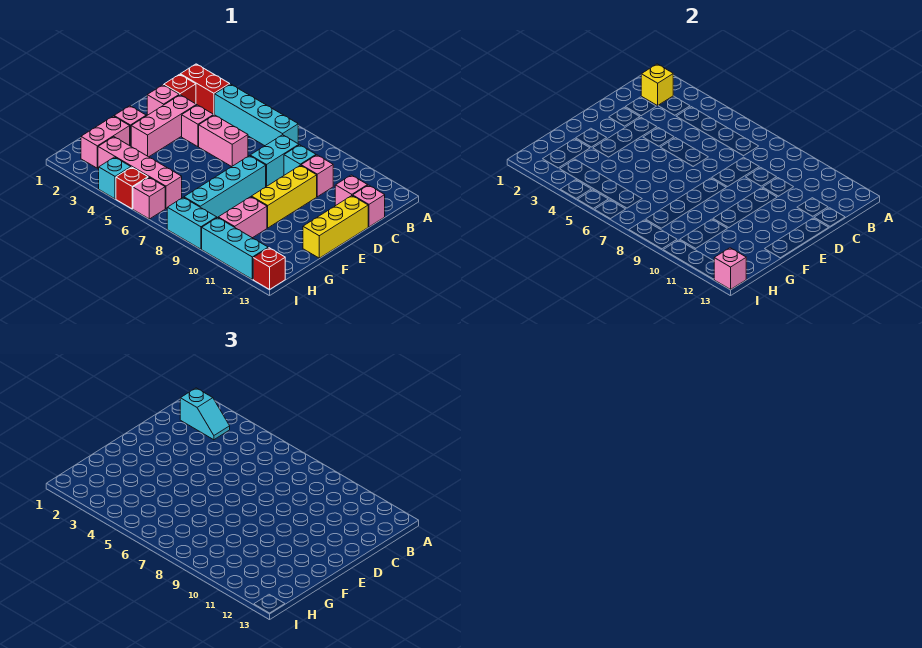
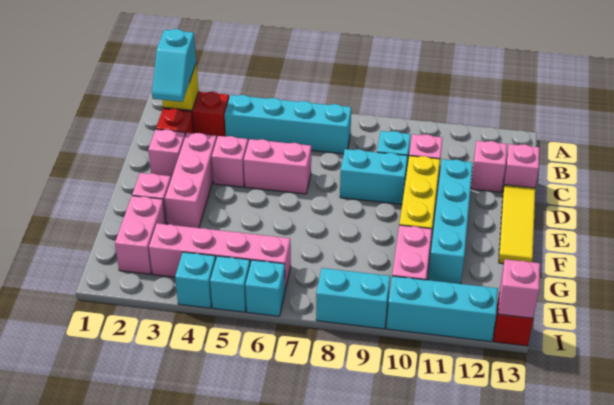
cyan slope B2:B3 level 3 top 2 -> cyan slope B2:C2 level 3 top B
cyan brick C8:D8 level 1 -> cyan brick D8:D9 level 1
yellow brick D13:F13 level 1 -> yellow tile D13:F13 level 1
cyan brick E8:H8 level 1 -> cyan brick D11:G11 level 1
red brick I5 level 1 -> cyan brick I5 level 1
pink brick I6 level 1 -> cyan brick I6 level 1

